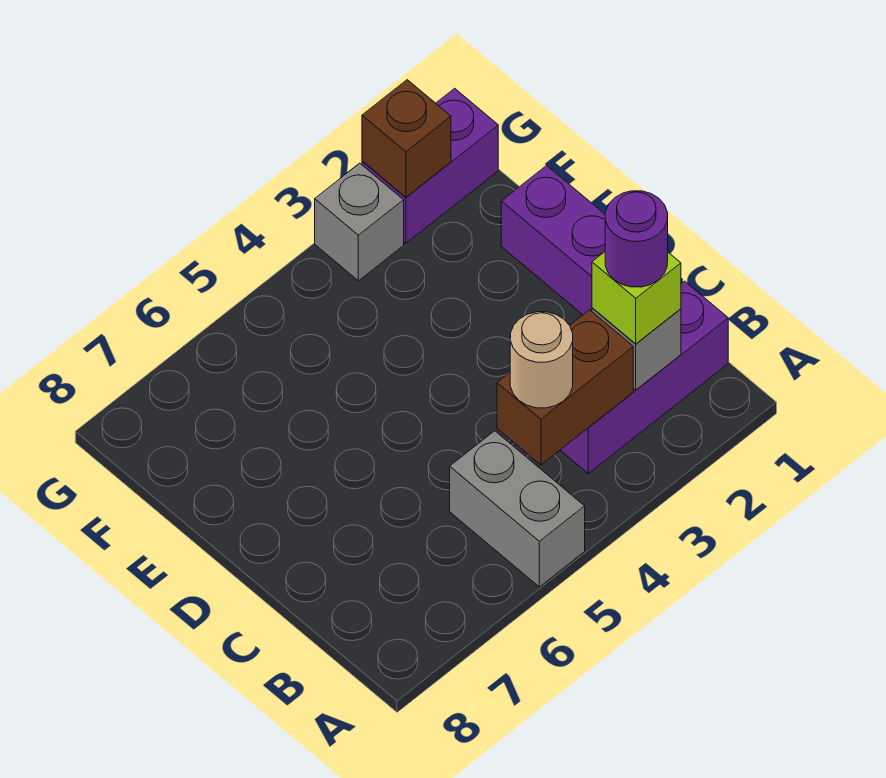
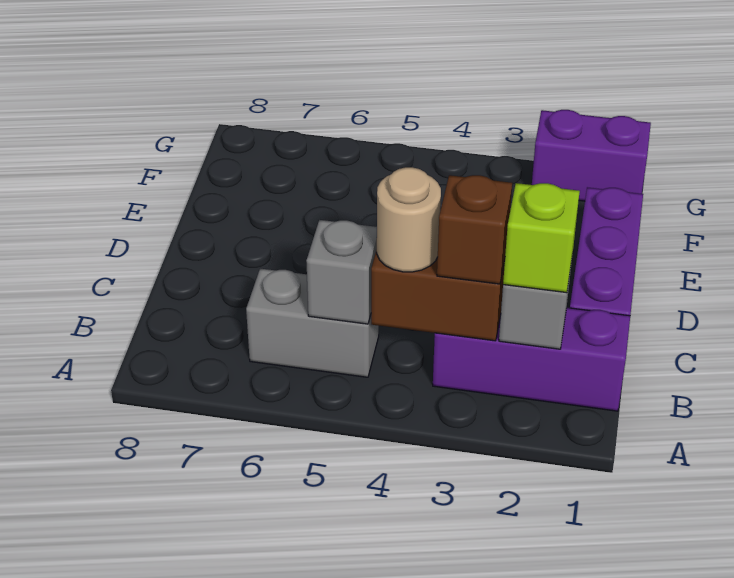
grey brick A5:B5 level 1 -> grey brick B5:B6 level 1
purple round brick B2 level 4 -> none
brown brick G2 level 2 -> brown brick B3 level 3
grey brick G3 level 1 -> grey brick B5 level 2

